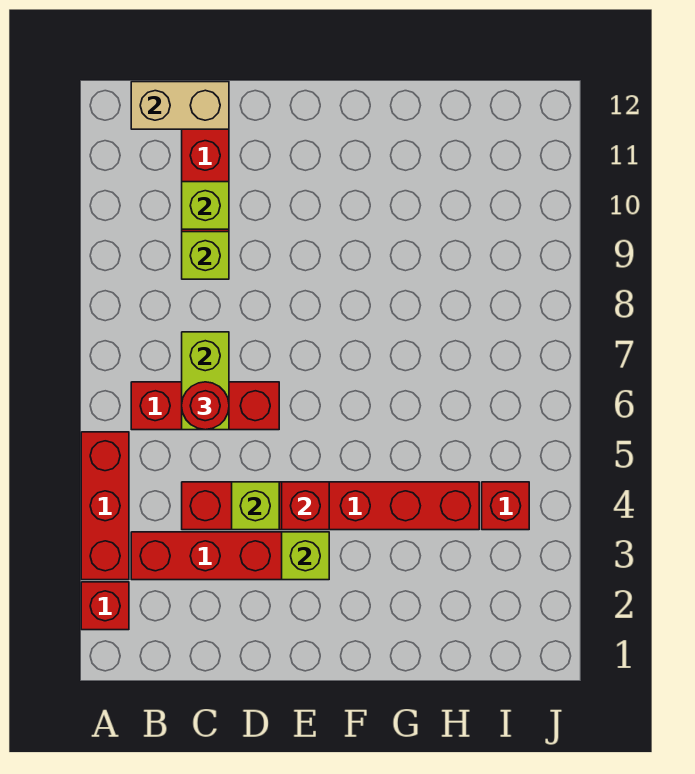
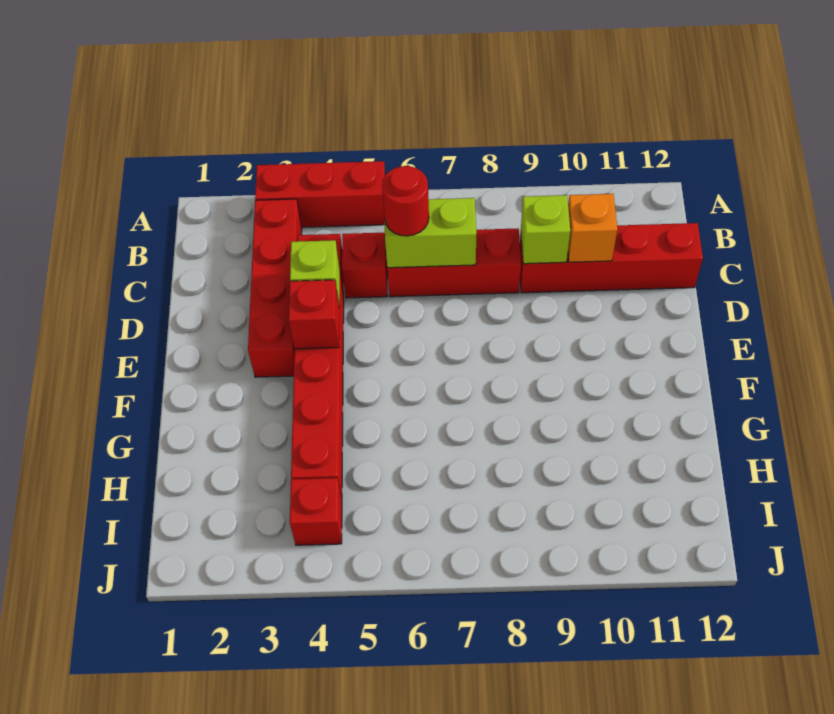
red brick A2 level 1 -> red brick C5 level 1
red brick B6:D6 level 1 -> red brick C6:C8 level 1
tan brick B12:C12 level 2 -> none
lime brick C10 level 2 -> orange brick C10 level 2
lime brick E3 level 2 -> none

